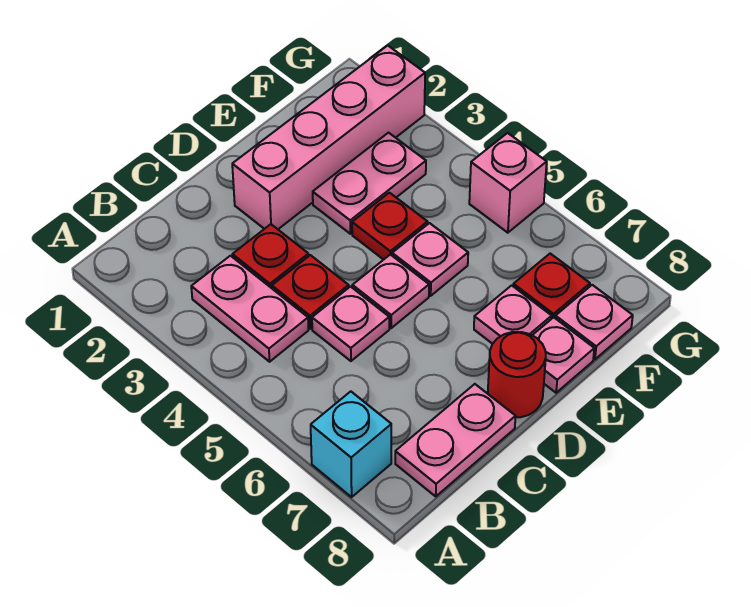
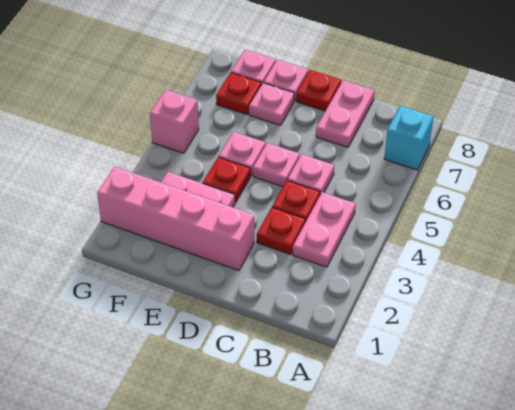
pink plate B8:C8 level 1 -> pink plate C7:C8 level 1
red round brick D8 level 1 -> red plate D8 level 1

